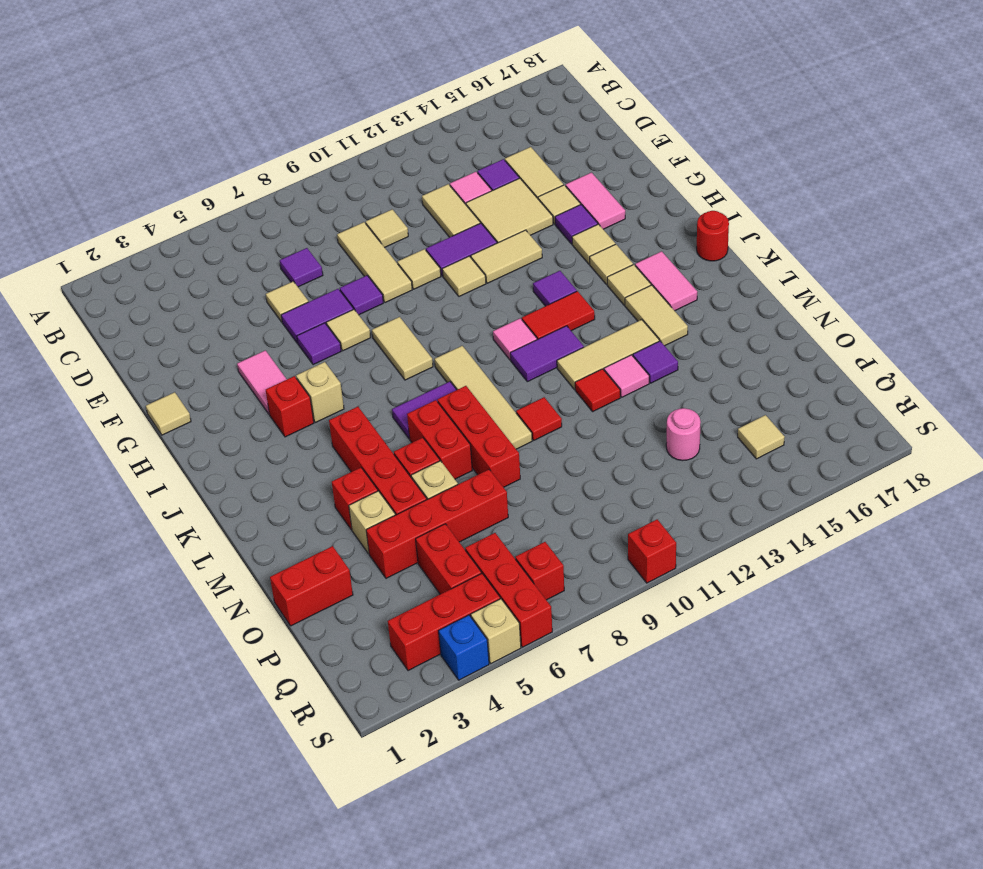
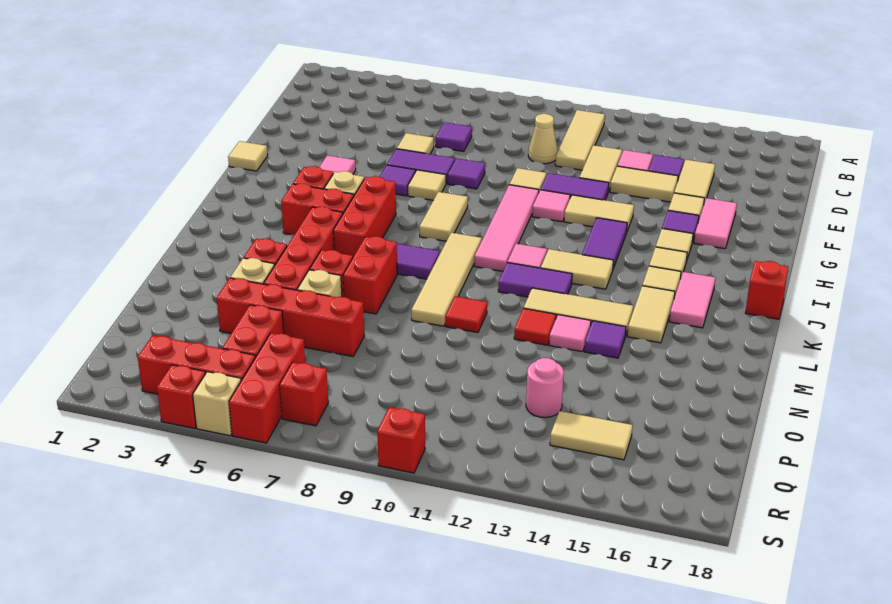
tan tile D9:F9 level 1 -> tan tile B11:D11 level 1
tan tile D10 level 1 -> tan cone D10 level 1
tan tile E13:F14 level 1 -> tan tile E13:E14 level 1
none -> pink tile G10:J10 level 1
tan tile G11 level 1 -> pink tile G11 level 1
purple tile I13 level 1 -> purple tile H13:I13 level 1
red tile J12:J13 level 1 -> tan tile J12:J13 level 1
red round brick J18 level 1 -> red brick J18 level 1
red brick L8:N8 level 1 -> red brick I6:K6 level 1
red brick O1:O2 level 1 -> red brick J4:J5 level 1
tan tile Q15 level 1 -> tan tile Q14:Q15 level 1
blue brick S4 level 1 -> red brick S4 level 1

